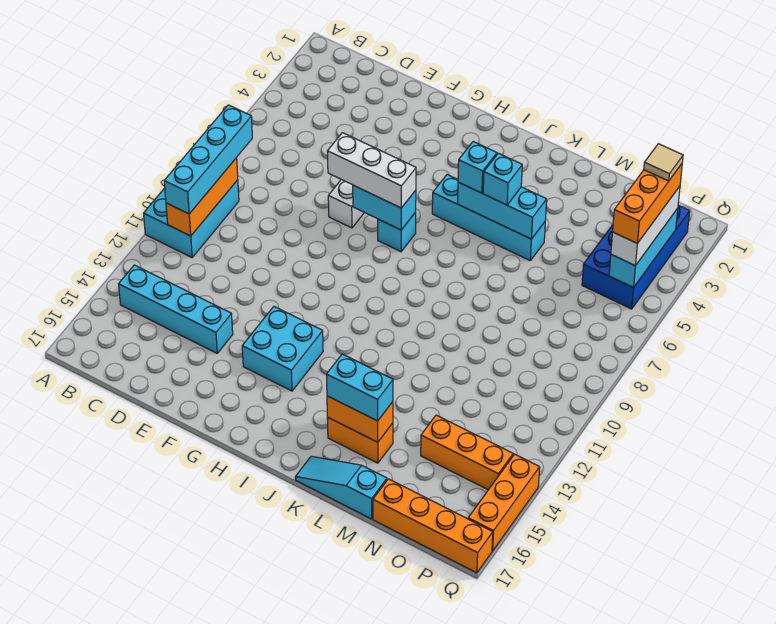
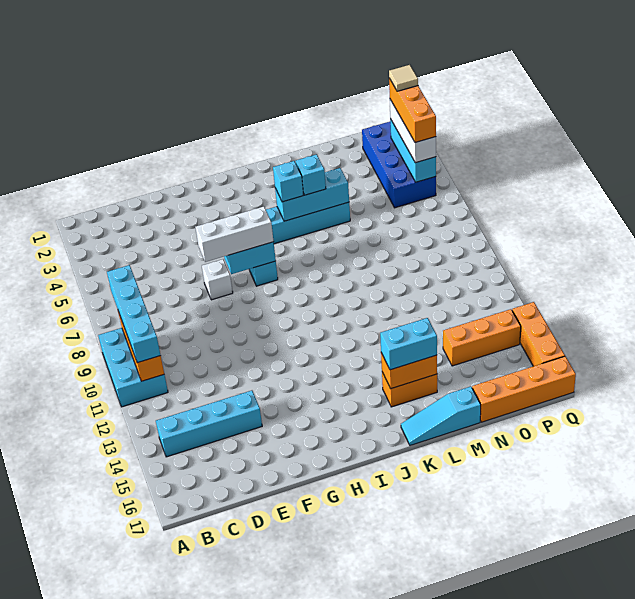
cyan brick G13:H14 level 1 -> none

